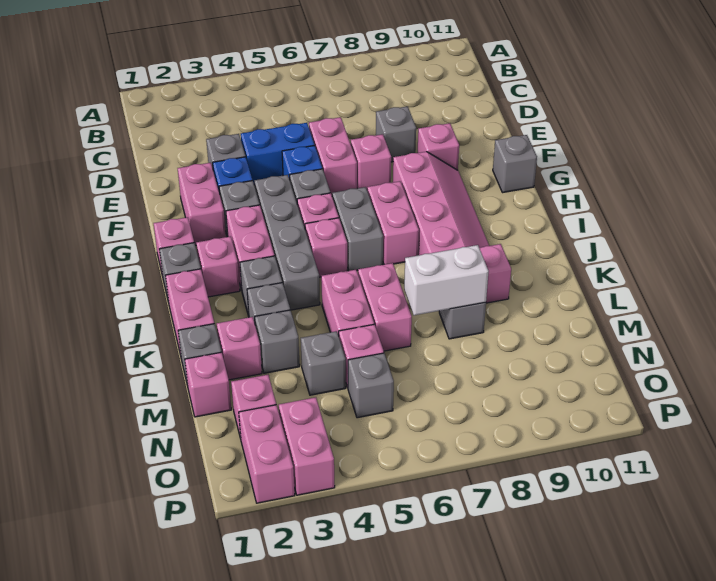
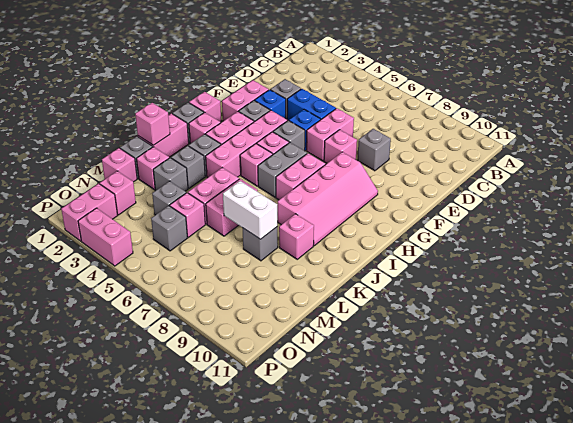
pink brick F9 level 1 -> pink brick K1 level 2
grey brick G4:J4 level 1 -> pink brick G4:J4 level 1
grey brick G11 level 1 -> none
pink brick O3:P3 level 1 -> pink brick P3:P4 level 1

